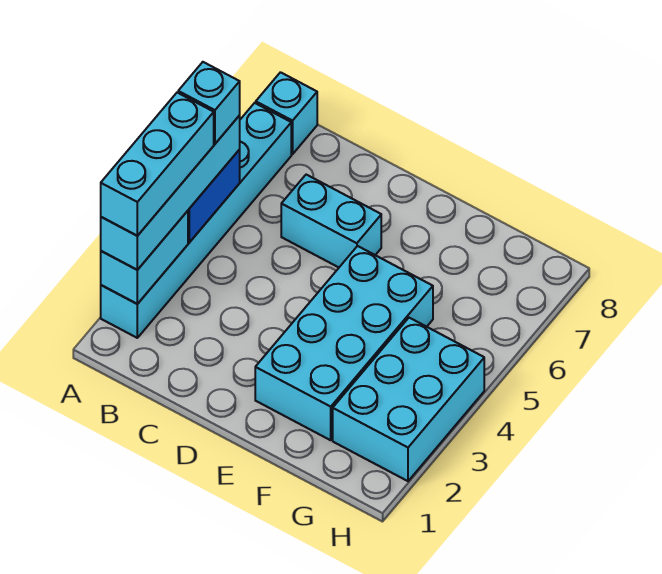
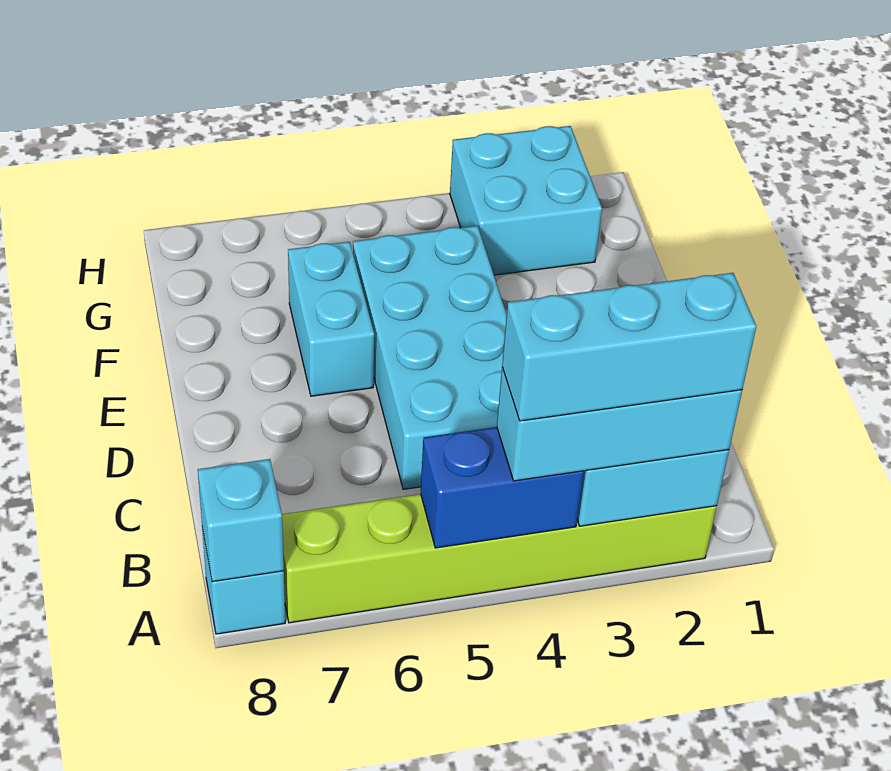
cyan brick A2:A7 level 1 -> lime brick A2:A7 level 1
cyan brick A2:A5 level 3 -> cyan brick A2:A4 level 3
cyan brick A5 level 4 -> cyan brick A8 level 2
cyan brick C6:D6 level 1 -> cyan brick E6:F6 level 1
cyan brick E2:F5 level 1 -> cyan brick C4:F5 level 1
cyan brick G2:H4 level 1 -> cyan brick G2:H3 level 1

